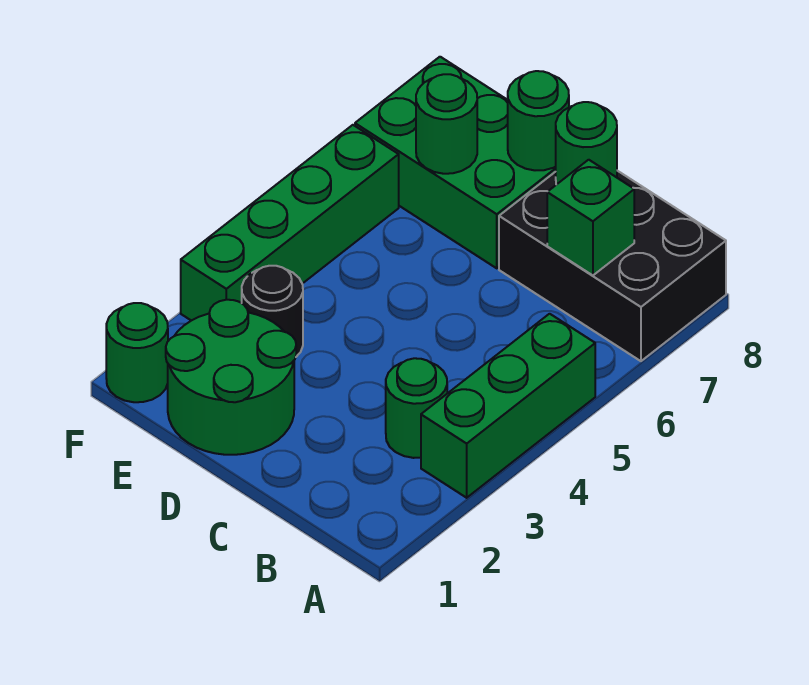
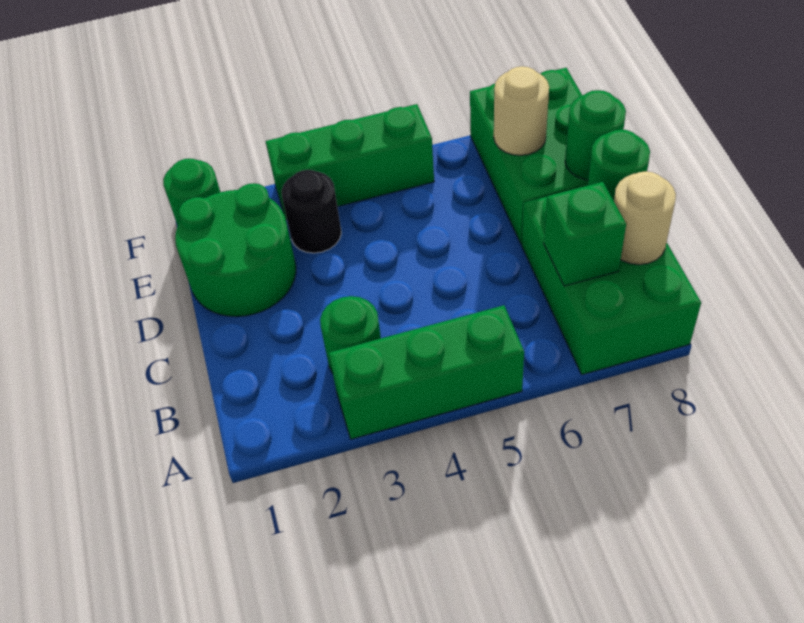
black brick A7:C8 level 1 -> green brick A7:C8 level 1
none -> tan round brick B8 level 2
green round brick E7 level 2 -> tan round brick E7 level 2
green brick F3:F6 level 1 -> green brick F3:F5 level 1

